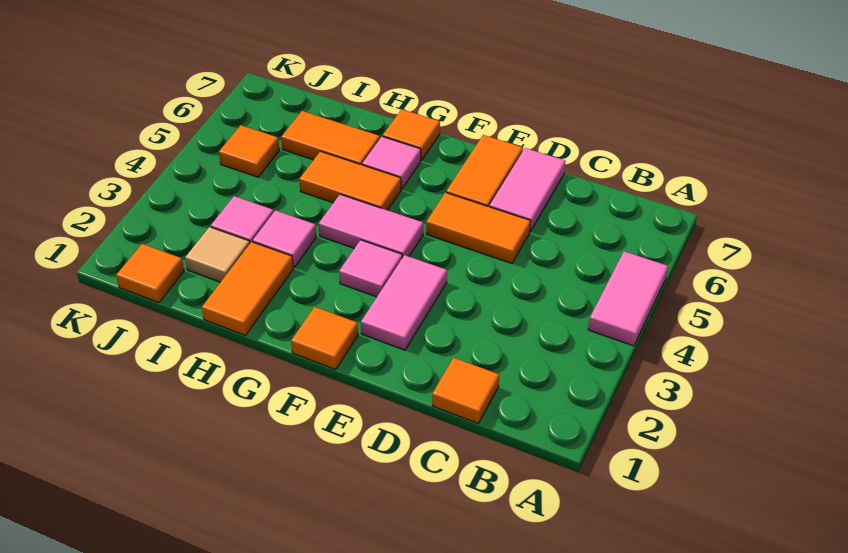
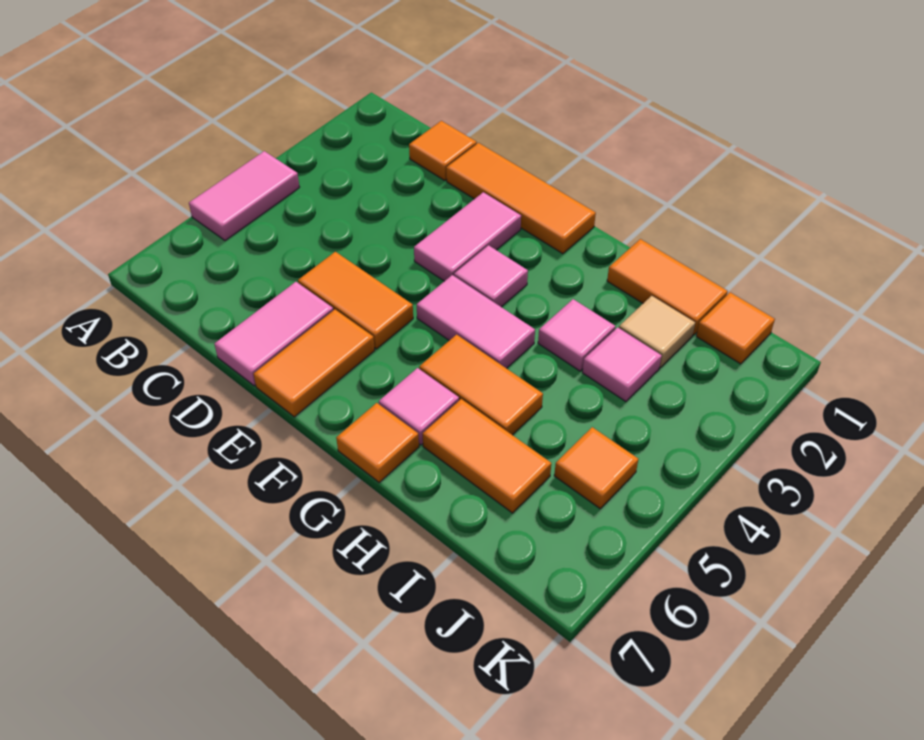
orange tile F1 level 1 -> orange tile D1:F1 level 1
orange tile H1:H2 level 1 -> orange tile H1:I1 level 1

